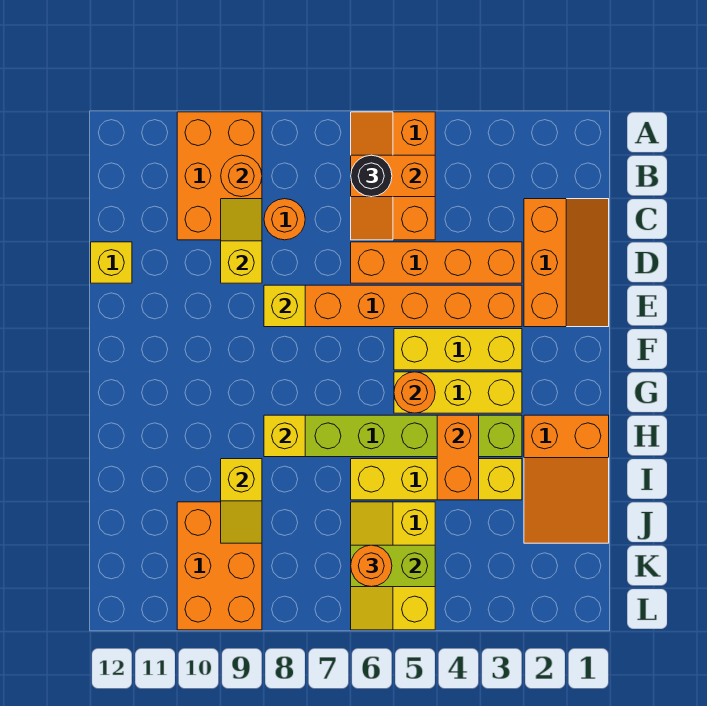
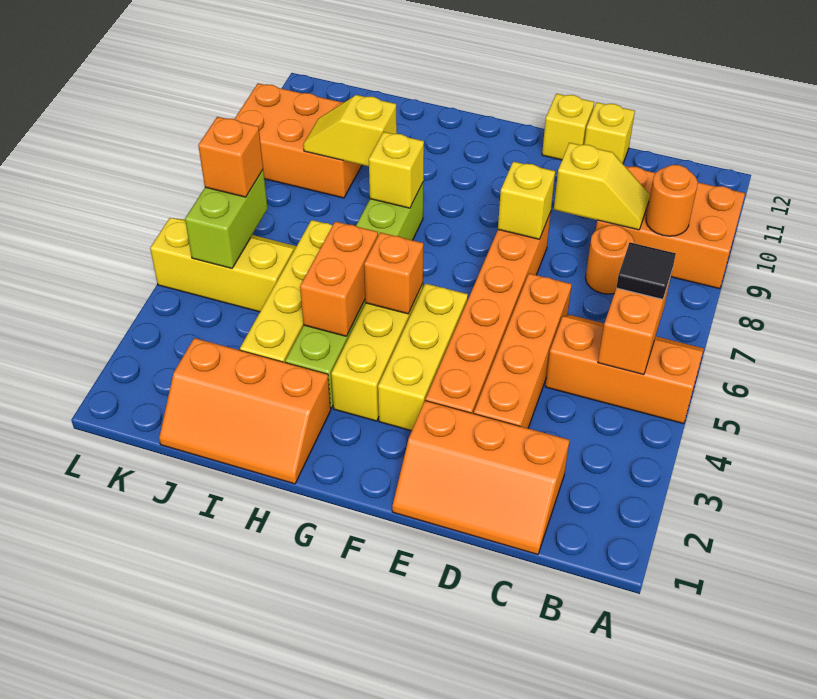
black round brick B6 level 3 -> black tile B6 level 3
none -> yellow brick E12 level 1
orange round brick G5 level 2 -> orange brick G5 level 2
orange slope H1:J2 level 1 top H -> orange slope H1:J2 level 1 top 2
orange brick H4:I4 level 2 -> orange brick H4:H5 level 2
orange round brick K6 level 3 -> orange brick K6 level 3

